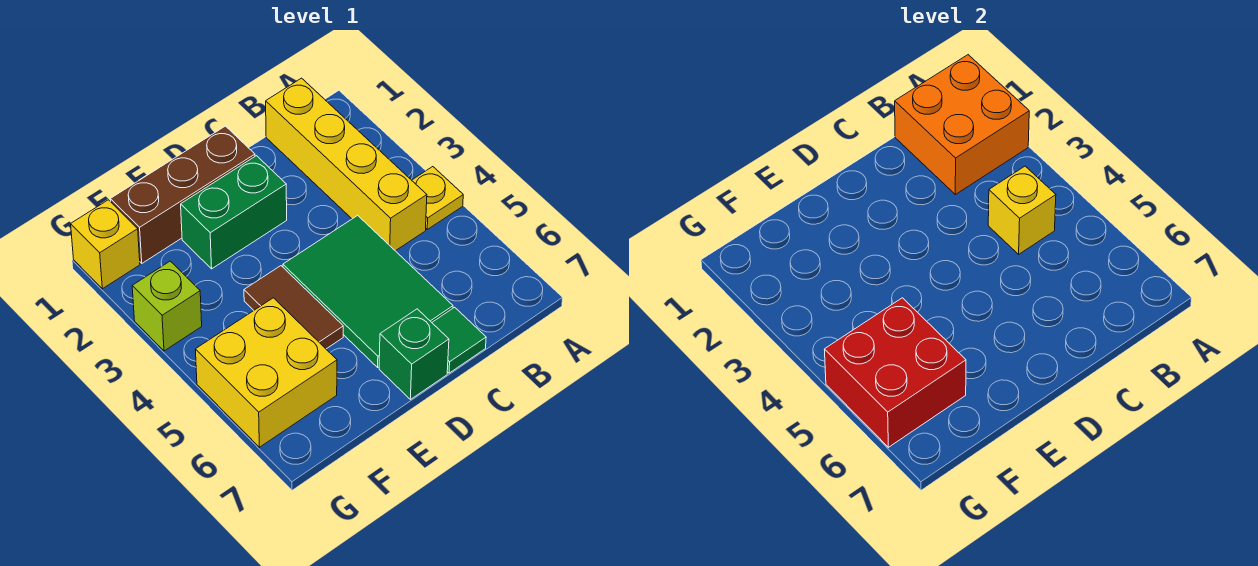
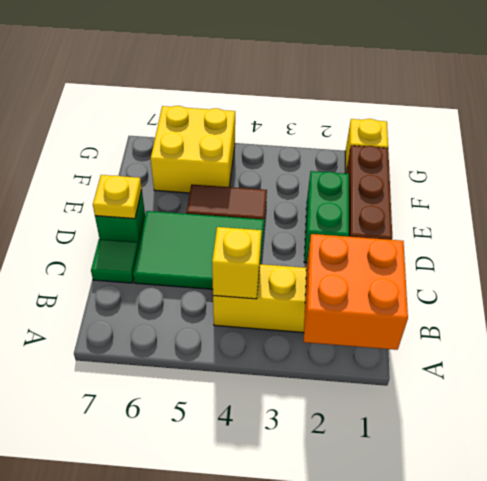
yellow plate A4 level 1 -> yellow plate D7 level 2
red brick F5:G6 level 2 -> none
lime brick G3 level 1 -> none

